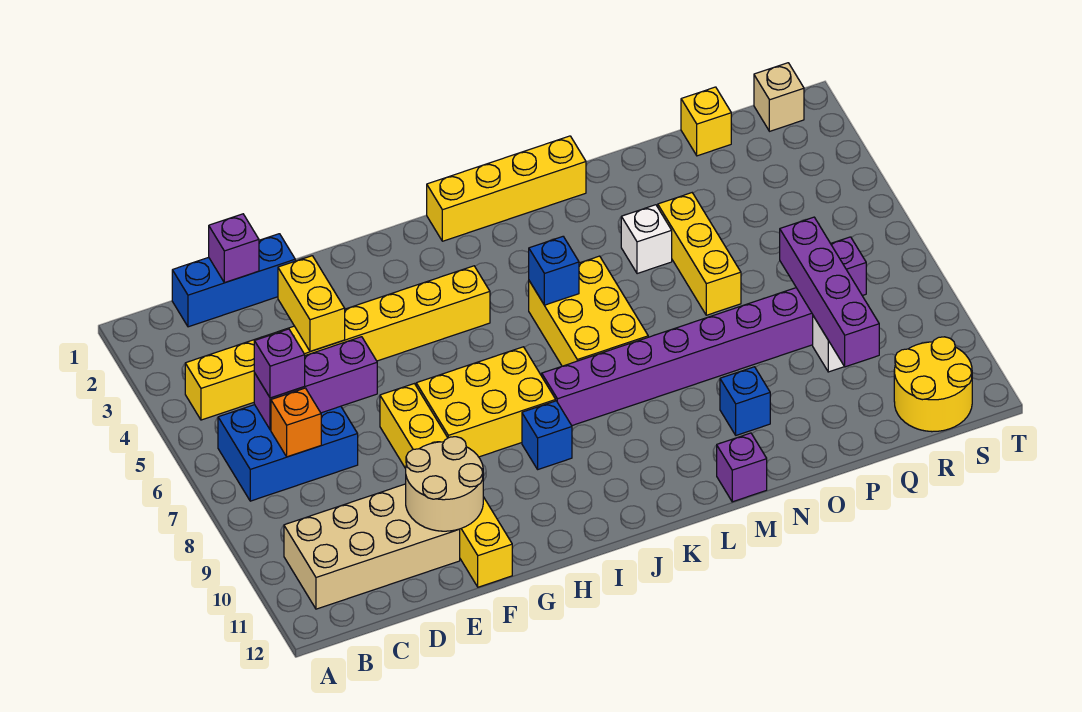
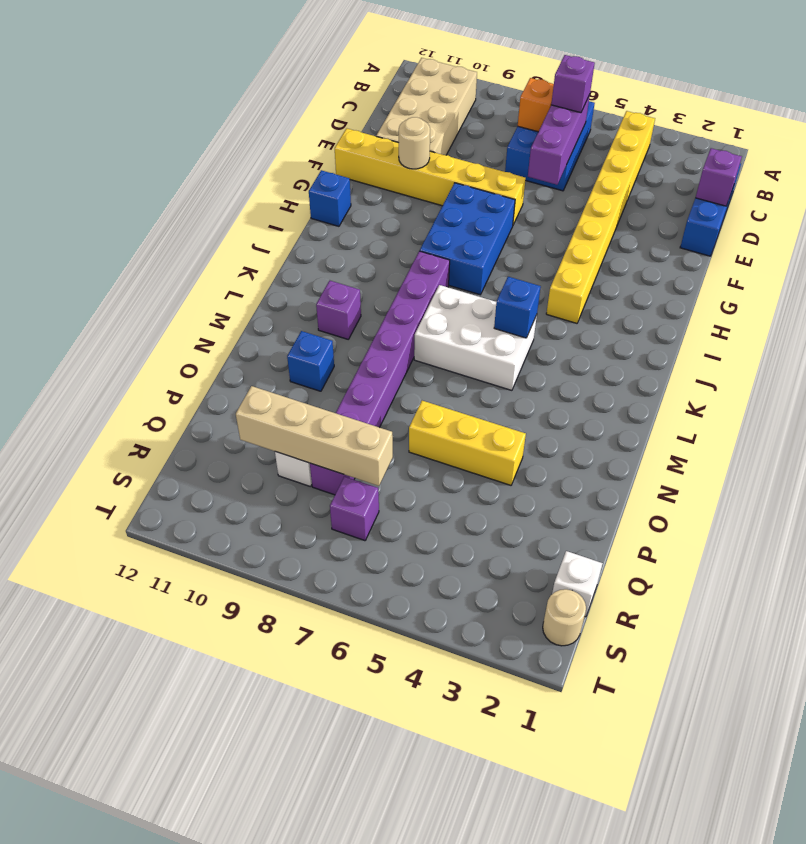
yellow brick E3:E4 level 2 -> none
tan round brick E10:F11 level 2 -> tan round brick F10 level 2
yellow brick G7:I8 level 1 -> blue brick G7:I8 level 1
blue brick I9 level 1 -> blue brick H12 level 1
yellow brick J1:M1 level 1 -> none
yellow brick K5:L7 level 1 -> white brick K5:L7 level 1
purple brick M12 level 1 -> purple brick L10 level 1
white brick N4 level 1 -> white brick R1 level 1
yellow brick Q1 level 1 -> none
purple brick Q7:Q10 level 2 -> tan brick Q7:Q10 level 2
yellow round brick R11:S12 level 1 -> none
tan brick S1 level 1 -> tan round brick S1 level 1

